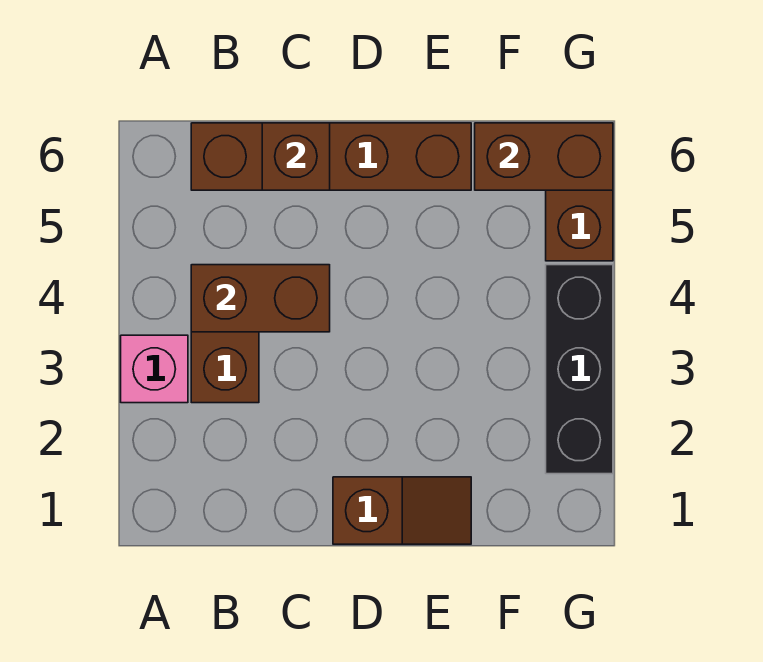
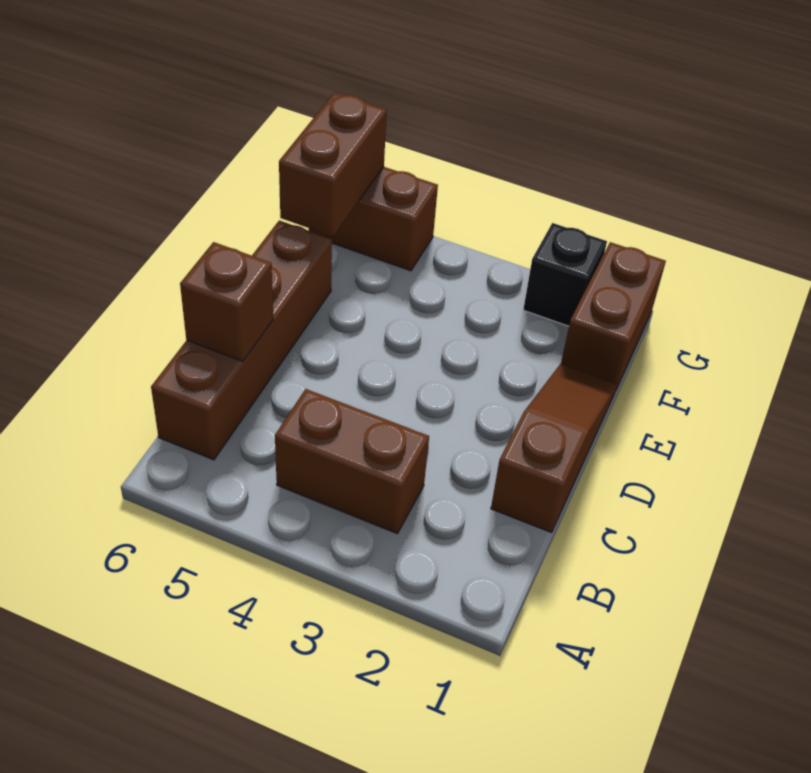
pink brick A3 level 1 -> none
brown brick B4:C4 level 2 -> brown brick F1:G1 level 1
brown slope D1:E1 level 1 top D -> brown slope C1:E1 level 1 top C
black brick G2:G4 level 1 -> black brick G2 level 1

